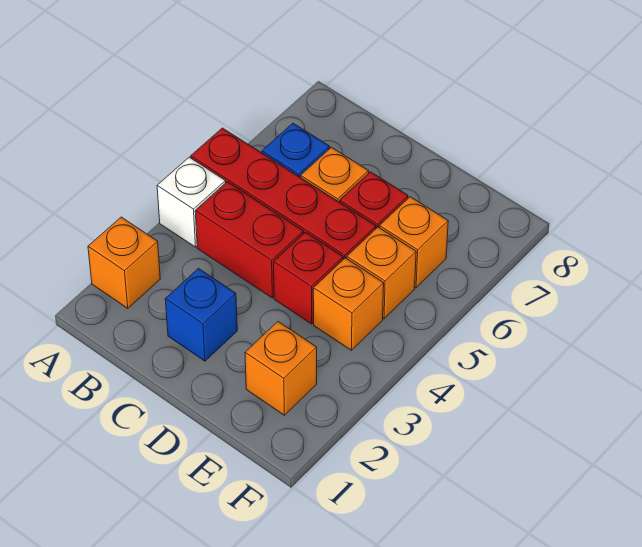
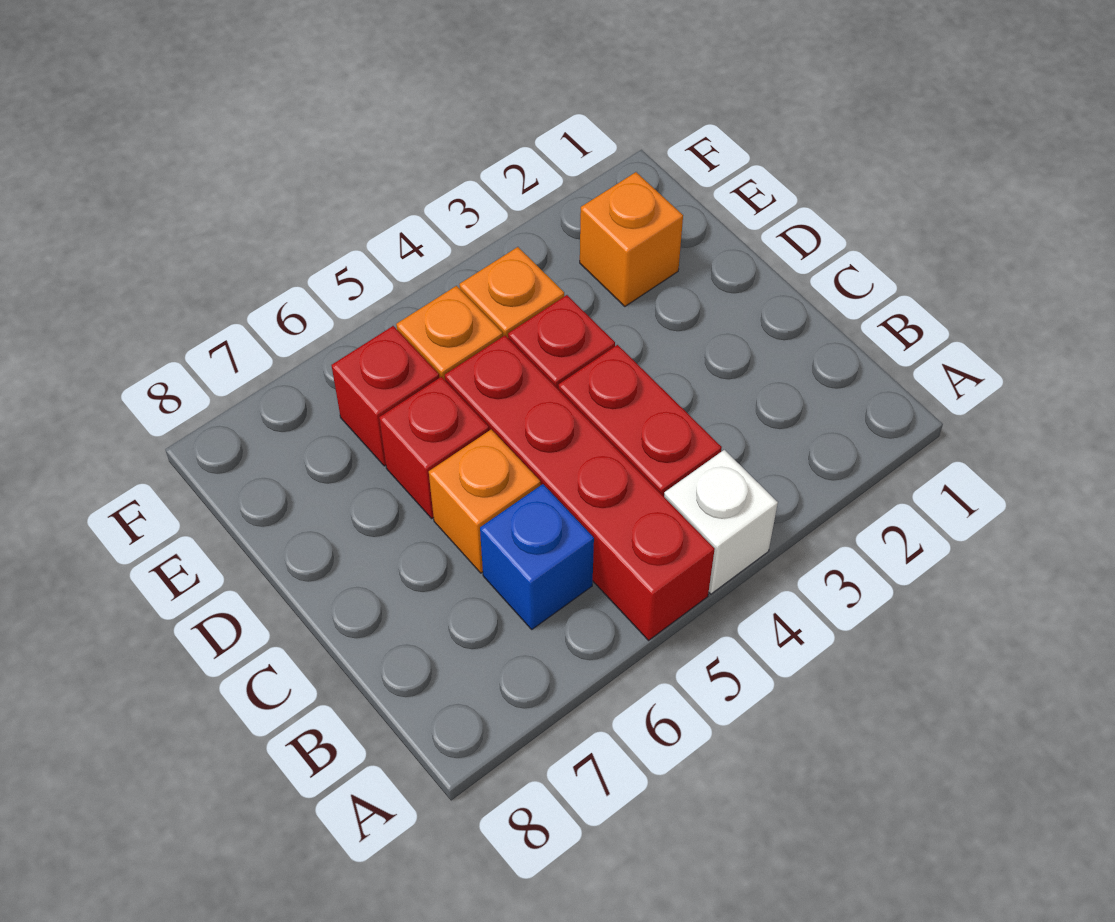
orange brick A2 level 1 -> none
blue brick C2 level 1 -> none
orange brick E6 level 1 -> red brick E6 level 1

